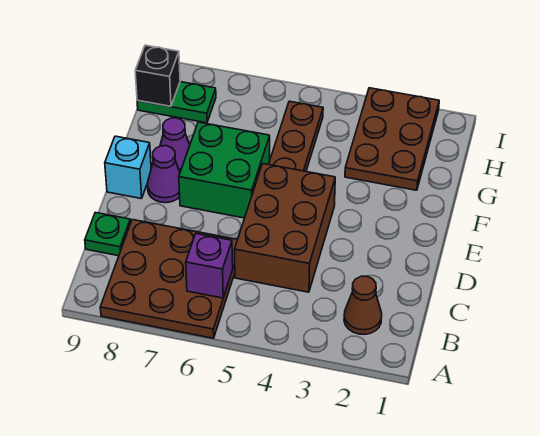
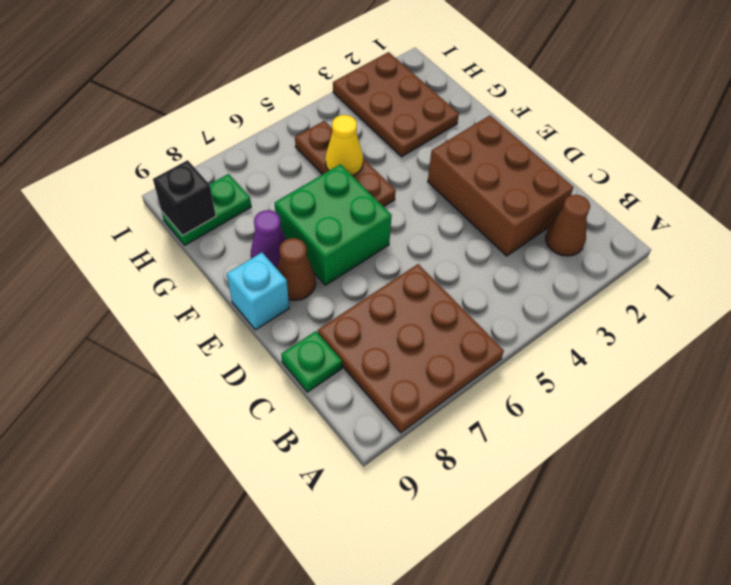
purple brick B6 level 2 -> none
brown brick C4:E5 level 1 -> brown brick C2:E3 level 1
purple cone E8 level 1 -> brown cone E8 level 1
none -> yellow cone G5 level 2

